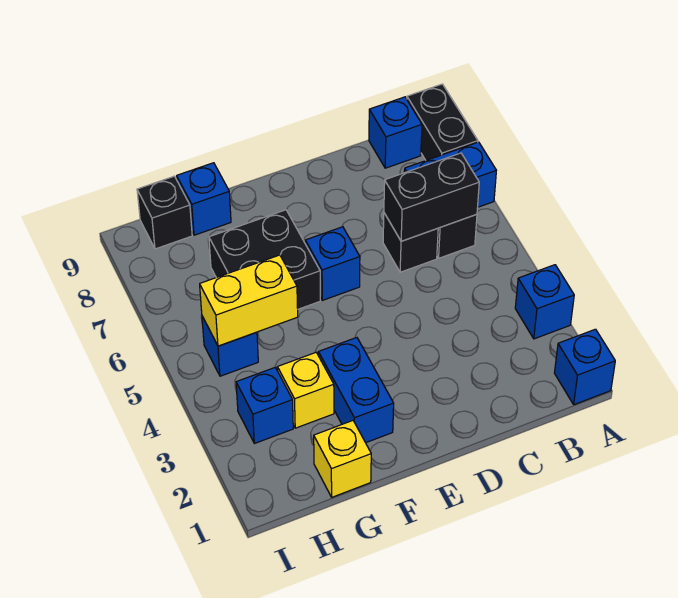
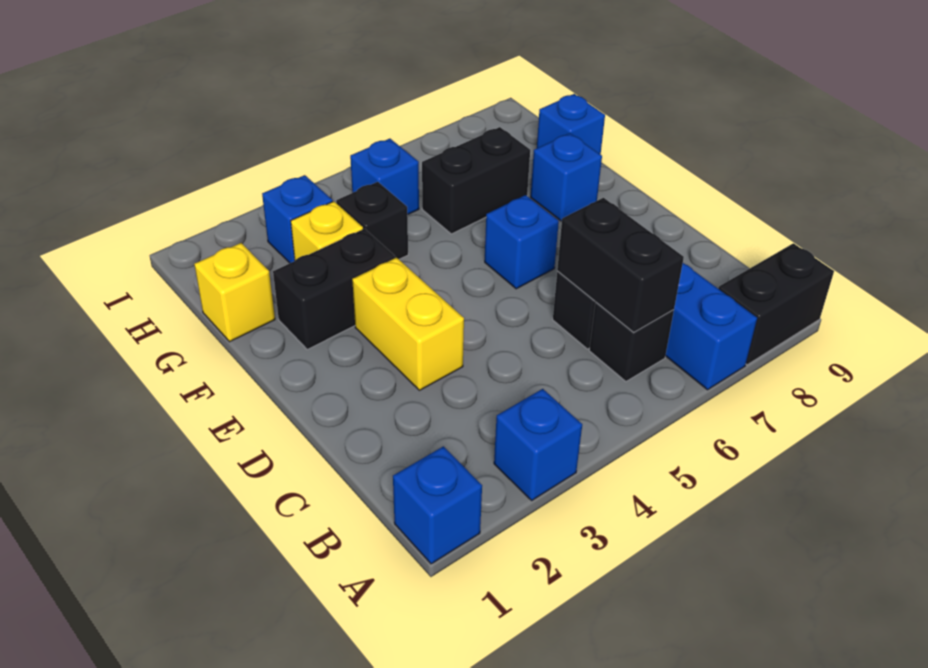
blue brick B9 level 1 -> blue brick F8 level 1
blue brick F2:F3 level 1 -> black brick F2:F3 level 1
black brick F6:G7 level 1 -> black brick G6:G7 level 1
yellow brick G5:H5 level 2 -> yellow brick D3:E3 level 1
black brick H9 level 1 -> black brick G4 level 1

